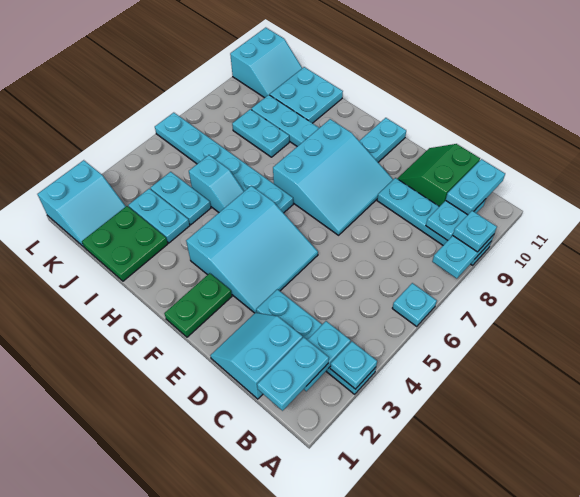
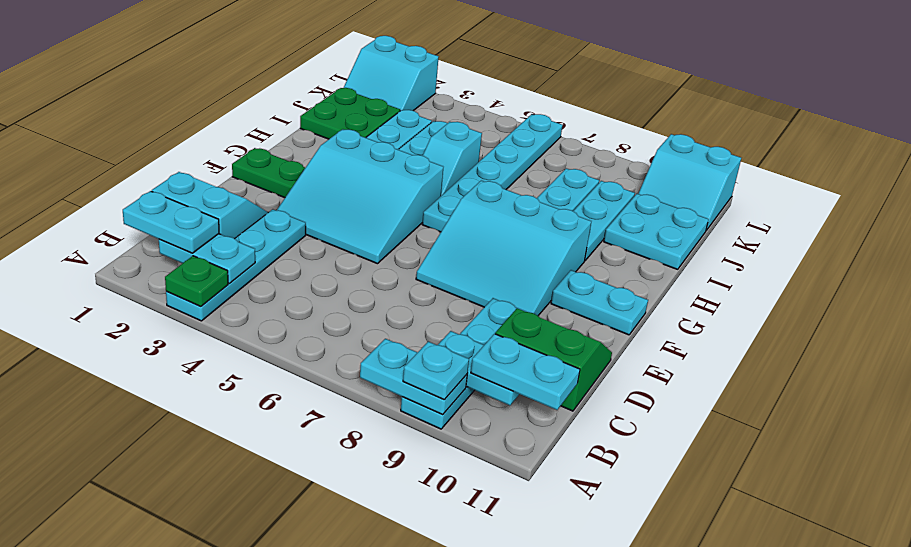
cyan plate A3 level 2 -> green plate A3 level 2
cyan plate A6 level 1 -> none

